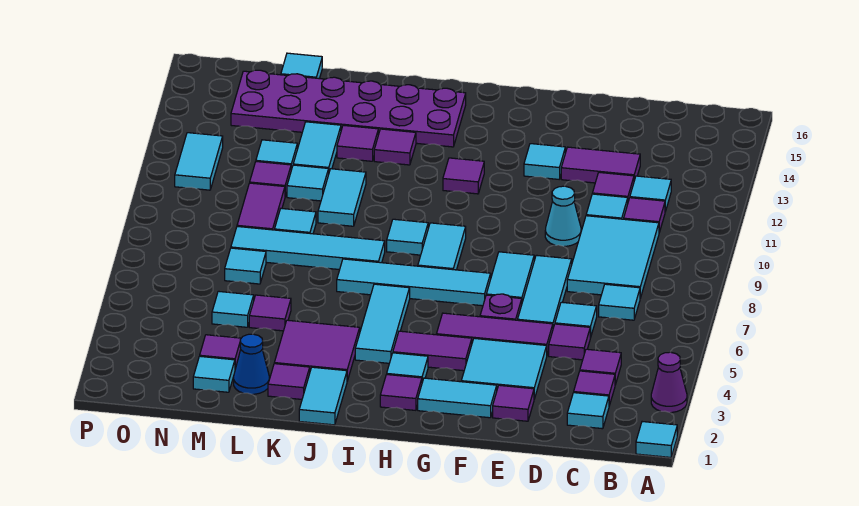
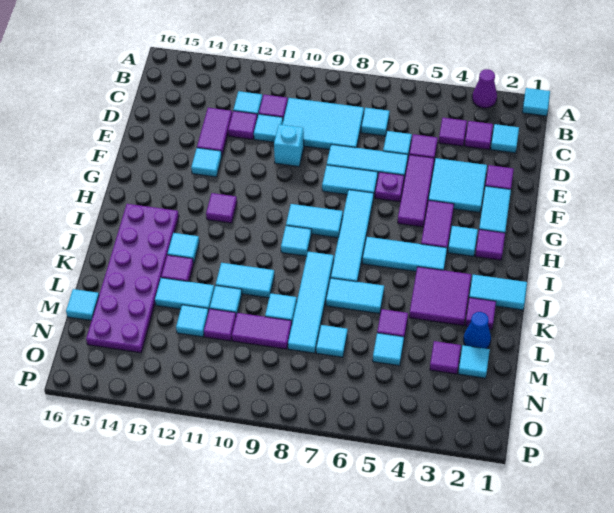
cyan cone E10 level 1 -> cyan brick E10 level 1
purple tile J13 level 1 -> cyan tile J13 level 1
cyan tile O11:O12 level 1 -> cyan tile K6:K7 level 1

